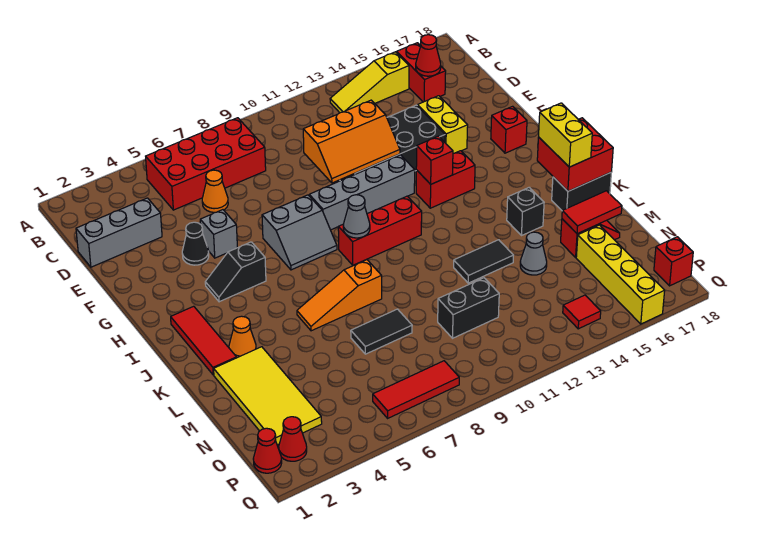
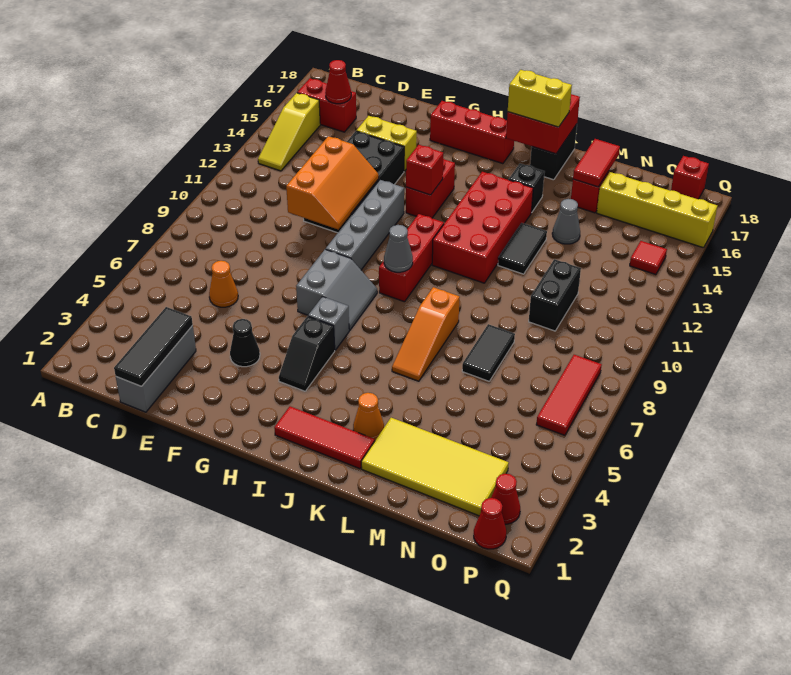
red brick B5:C8 level 1 -> red brick J11:K14 level 1
none -> black tile D1:D3 level 2
grey brick F5 level 1 -> grey brick H6 level 1
red brick G17 level 1 -> red brick G17:I17 level 1

